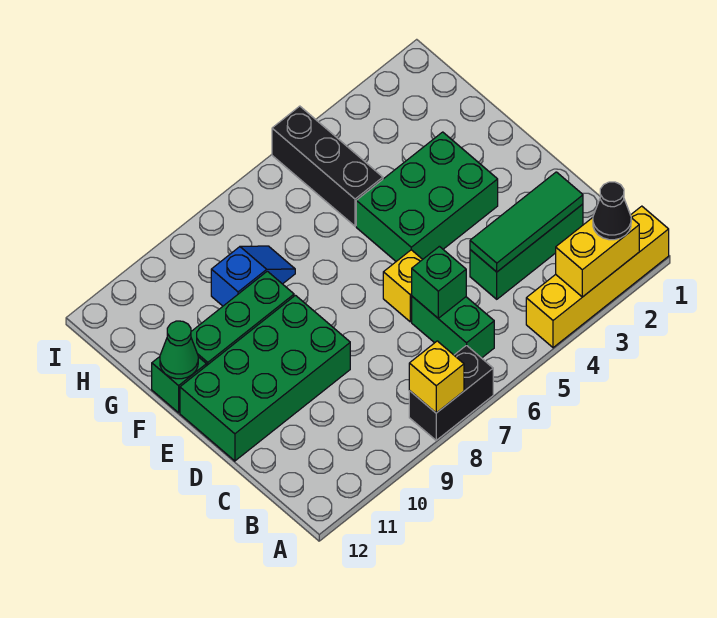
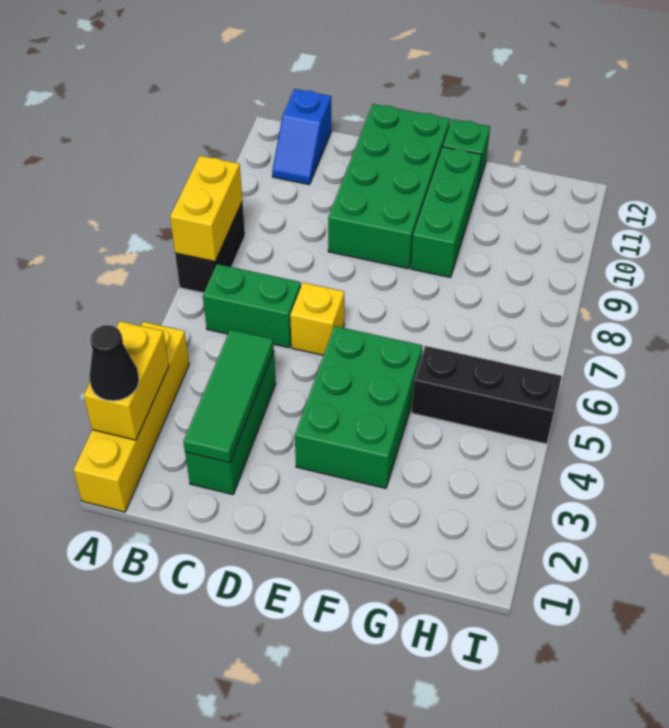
yellow brick A8 level 2 -> yellow brick A7:A8 level 2
green brick C6 level 2 -> none
green cone F12 level 2 -> none
blue slope G8:G9 level 1 top 9 -> blue slope B11:B12 level 1 top 12

